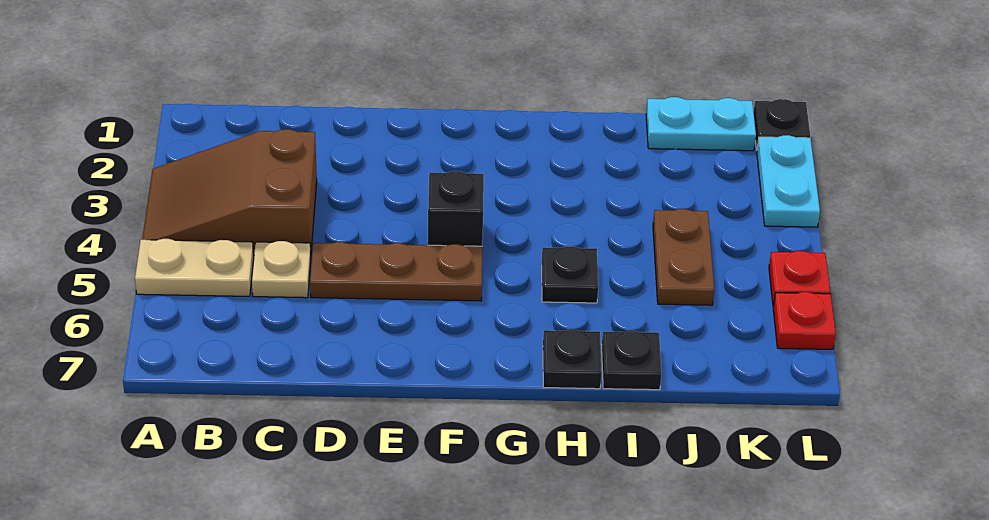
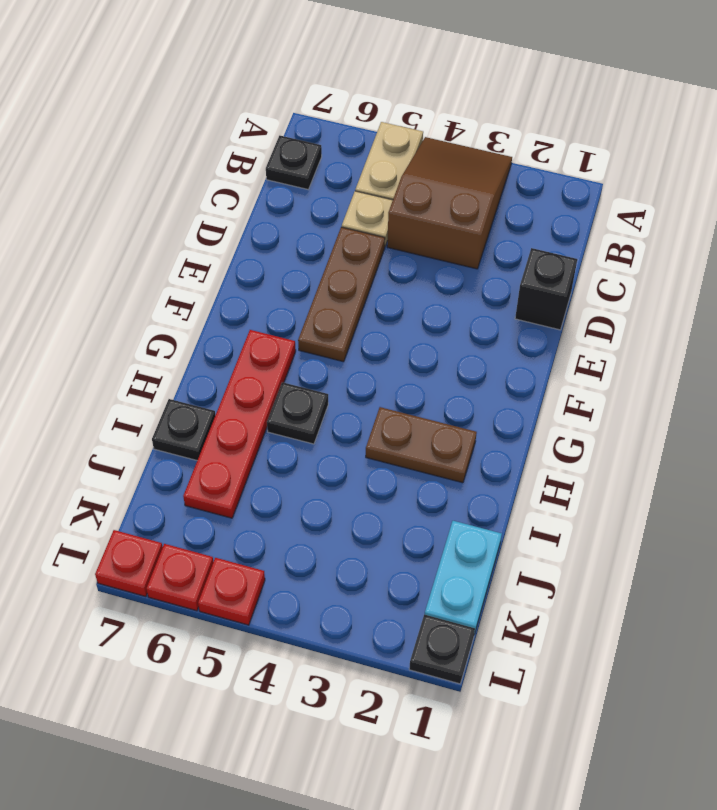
black brick F4 level 1 -> black brick D1 level 1
none -> red plate G6:J6 level 1
black plate H7 level 1 -> black plate B7 level 1
brown plate J4:J5 level 1 -> brown plate H2:H3 level 1
cyan plate L2:L3 level 1 -> none
none -> red plate L7 level 1

